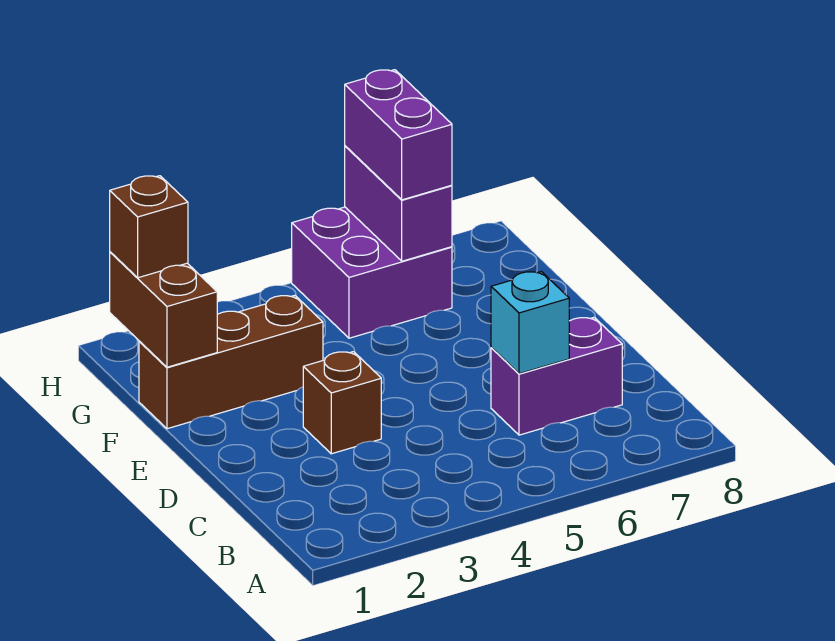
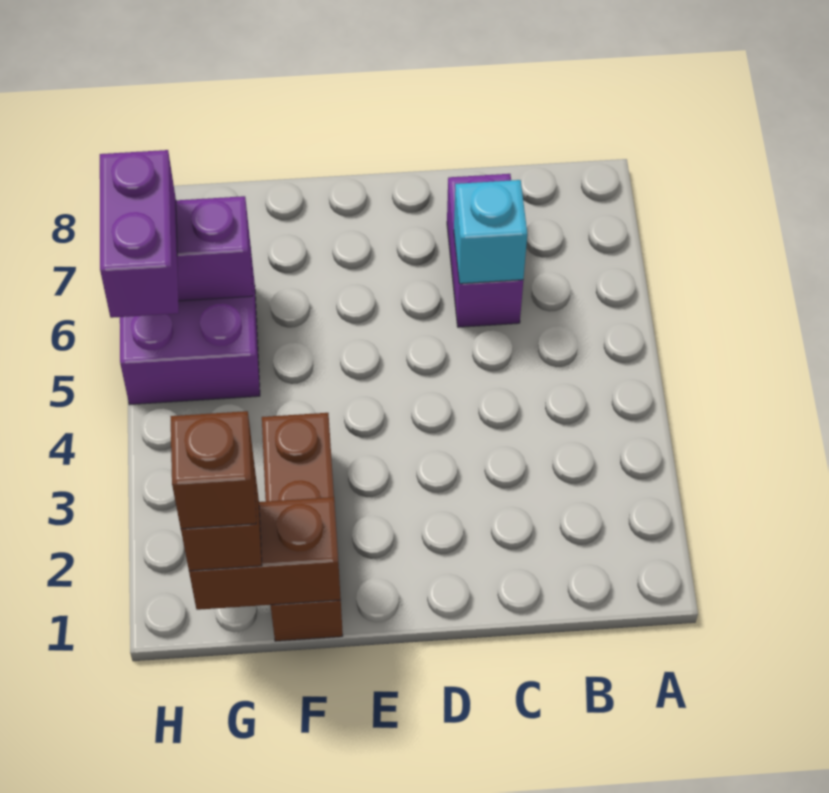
brown brick D3 level 1 -> brown brick G1 level 4
purple brick G6:H6 level 3 -> purple brick H5:H6 level 3

